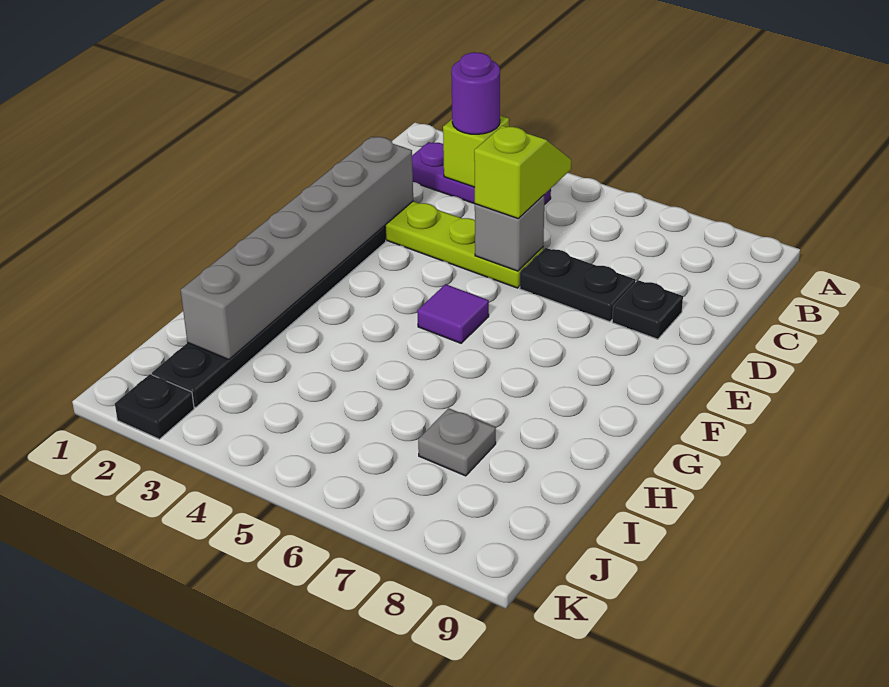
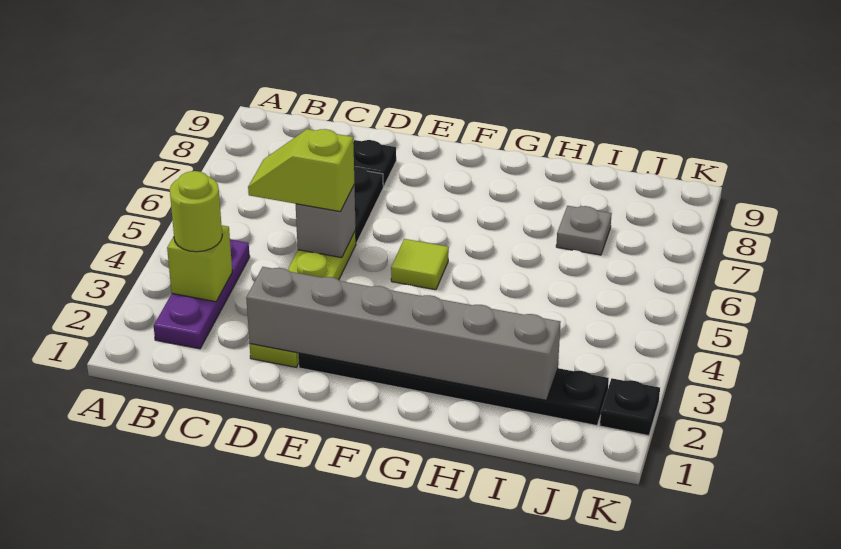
purple round brick B3 level 3 -> lime round brick B3 level 3
purple tile F5 level 1 -> lime tile F5 level 1

